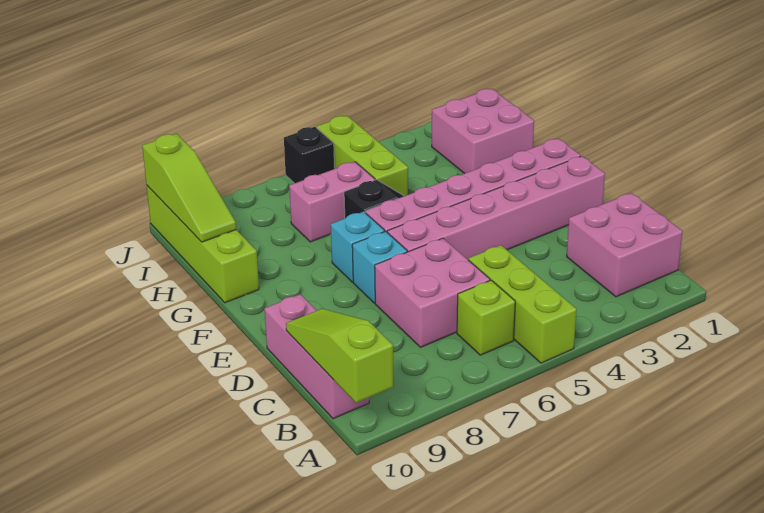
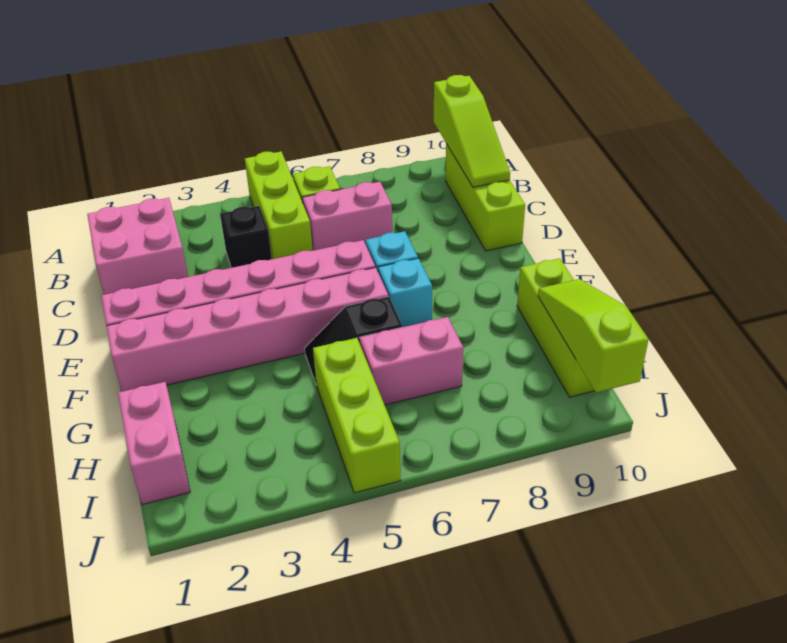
pink brick B10:D10 level 1 -> lime brick B10:D10 level 1
pink brick C6:D7 level 1 -> pink brick C6:C7 level 1
lime brick G10:J10 level 1 -> lime brick G10:I10 level 1
pink brick H1:I2 level 1 -> pink brick H1:I1 level 1
black brick J6 level 1 -> black brick C4 level 1

